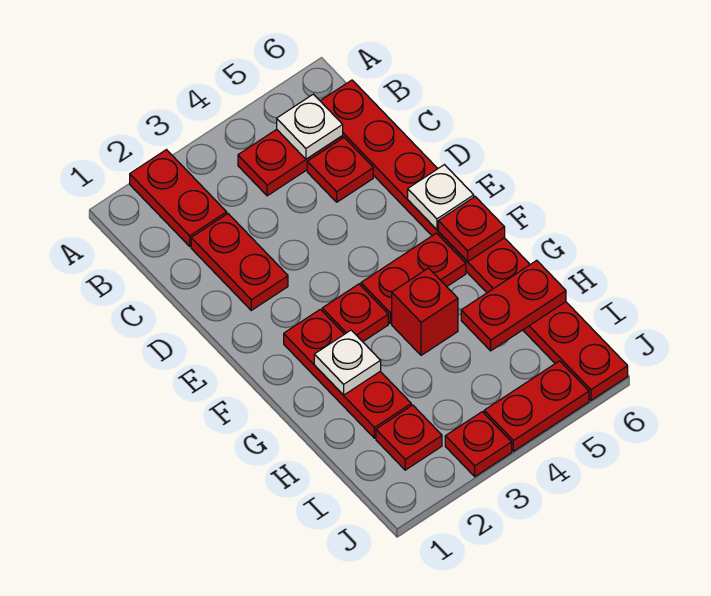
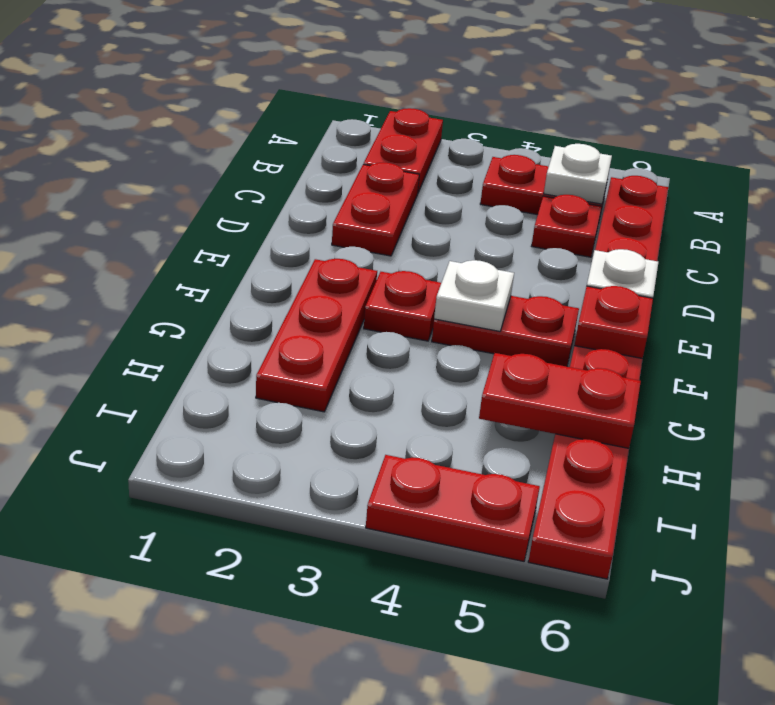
white plate G2 level 2 -> white plate F4 level 2
red brick G4 level 1 -> none
red plate I2 level 1 -> none
red plate J3 level 1 -> none

